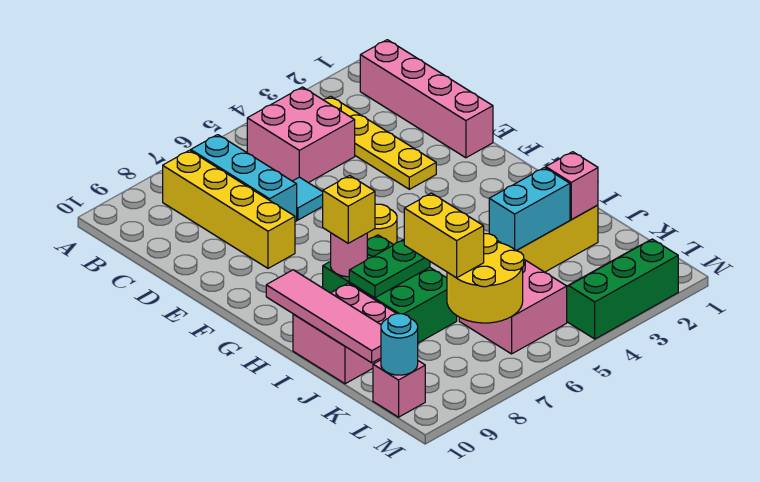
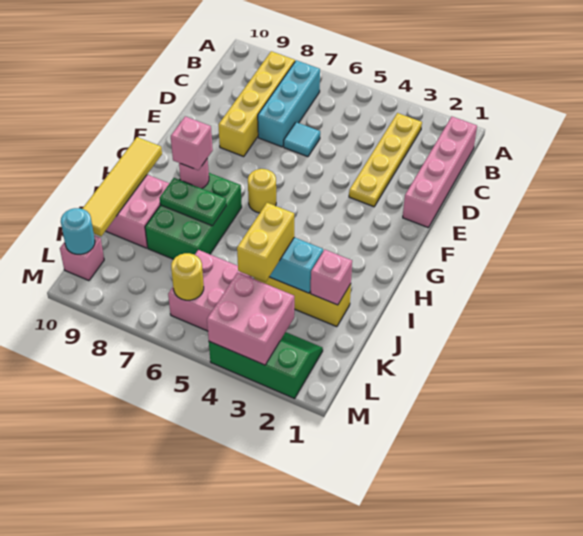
pink brick B4:C5 level 1 -> pink brick L3:M4 level 2
yellow brick H8 level 3 -> pink brick H8 level 3
pink tile H10:K10 level 2 -> yellow tile H10:K10 level 2
yellow brick J7:K7 level 3 -> yellow brick J4:K4 level 3
yellow round brick K6:L7 level 2 -> yellow round brick L6 level 2

